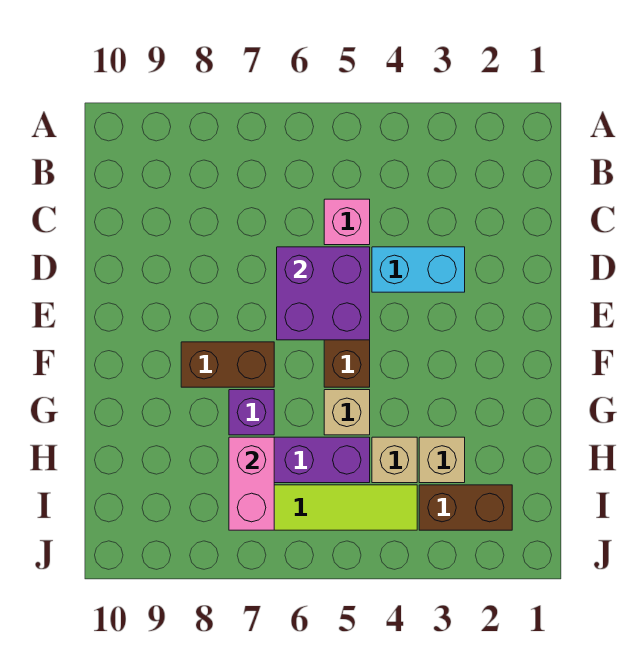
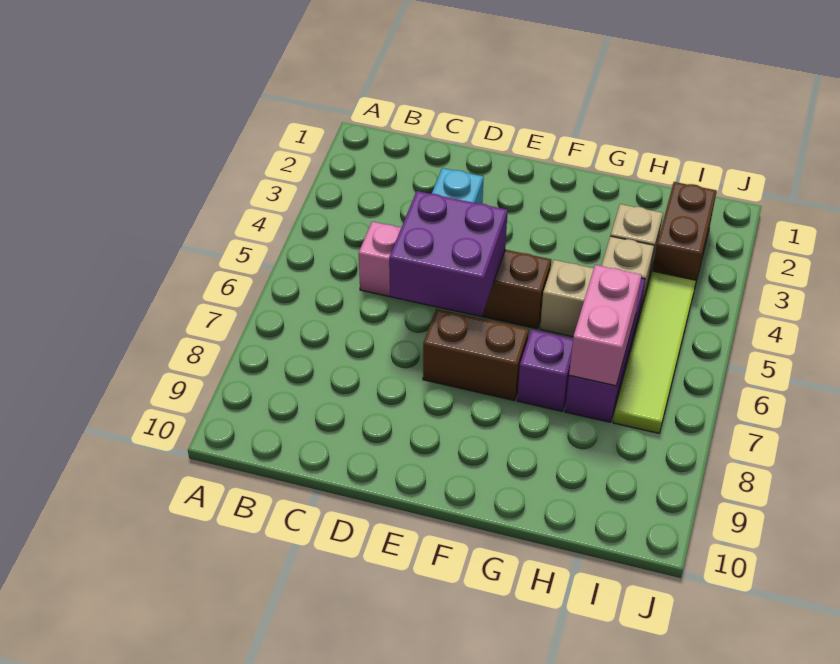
brown brick F7:F8 level 1 -> brown brick E7:F7 level 1
pink brick H7:I7 level 2 -> pink brick H6:H7 level 2

